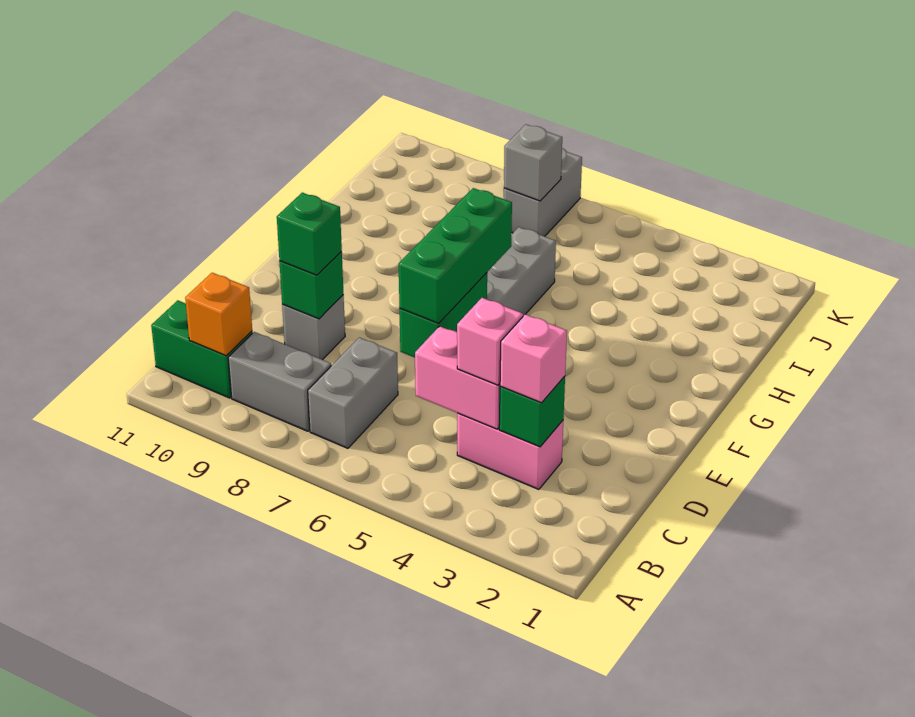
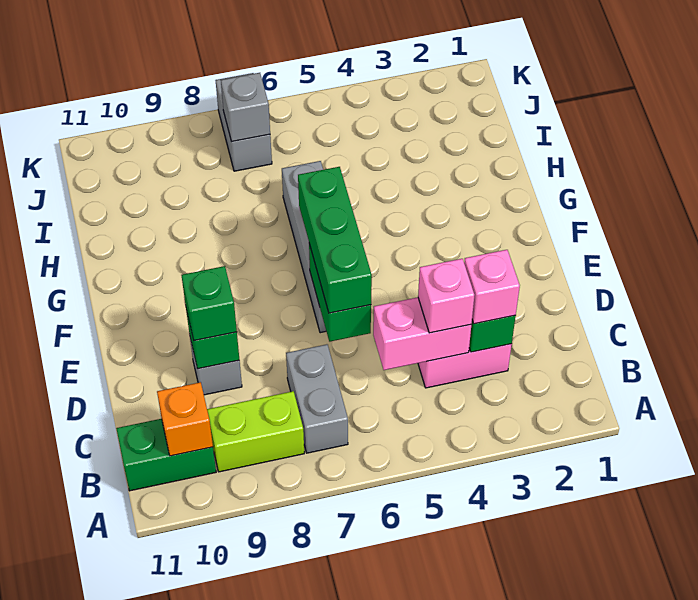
grey brick B8:B9 level 1 -> lime brick B8:B9 level 1

